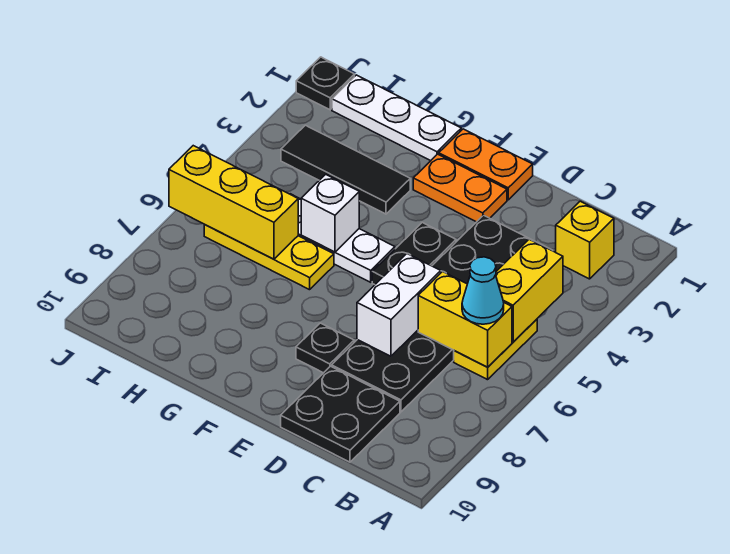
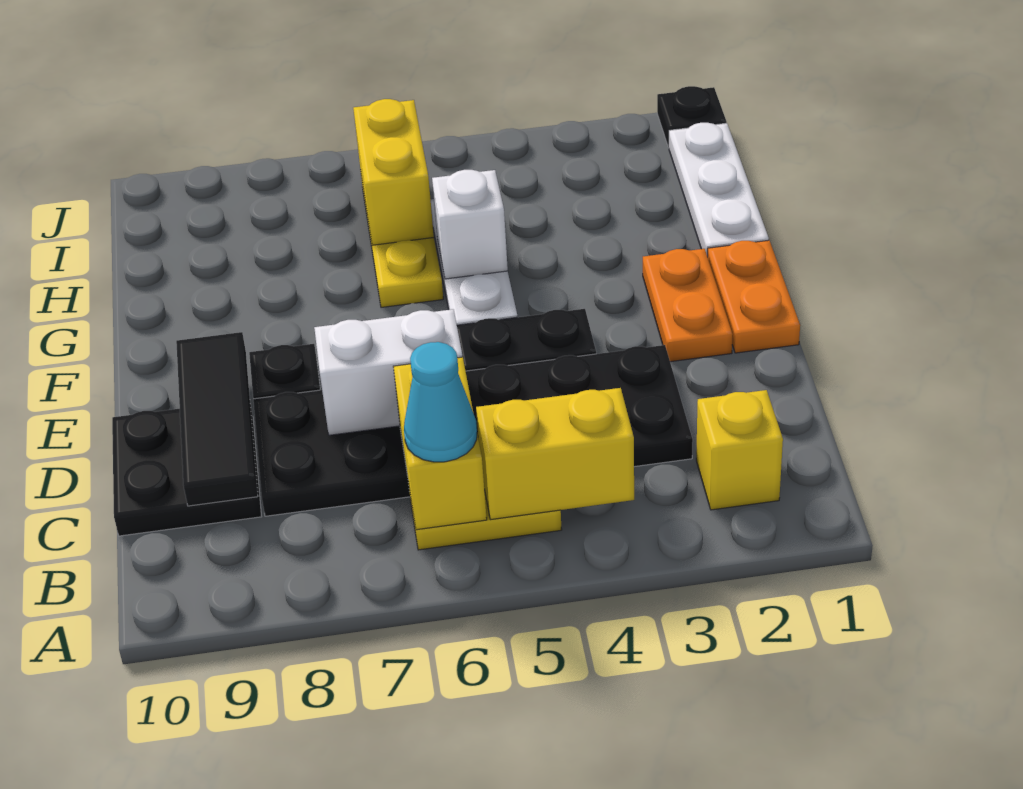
black tile G3:I3 level 1 -> black tile C9:E9 level 2
yellow brick H6:J6 level 2 -> yellow brick H6:I6 level 2

